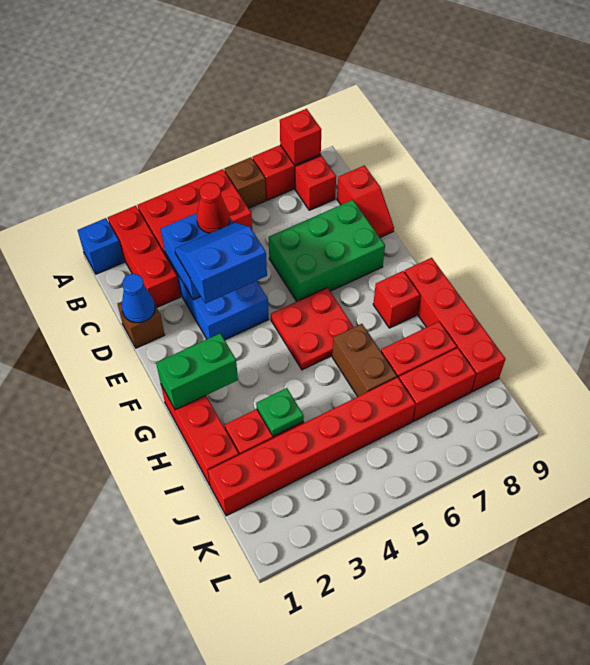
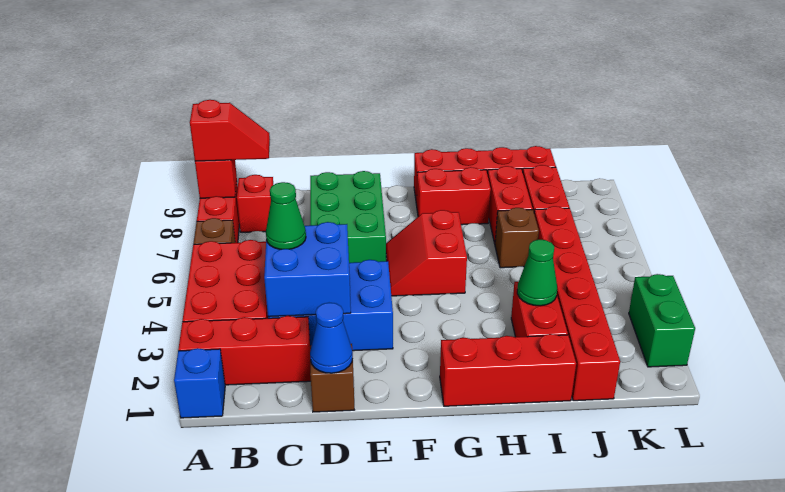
red cone C4 level 3 -> green cone C4 level 3
red slope C9:D9 level 1 top C -> red slope A8:B8 level 3 top A
blue slope D3:E4 level 3 top E -> none
red plate F5:G6 level 1 -> red slope F5:G6 level 1 top G
green brick G1:G2 level 2 -> green brick L2:L3 level 1
red brick G8 level 1 -> red brick G8:H8 level 1
brown brick H6:I6 level 1 -> brown brick I6 level 1
green plate I3 level 2 -> green cone I3 level 2

